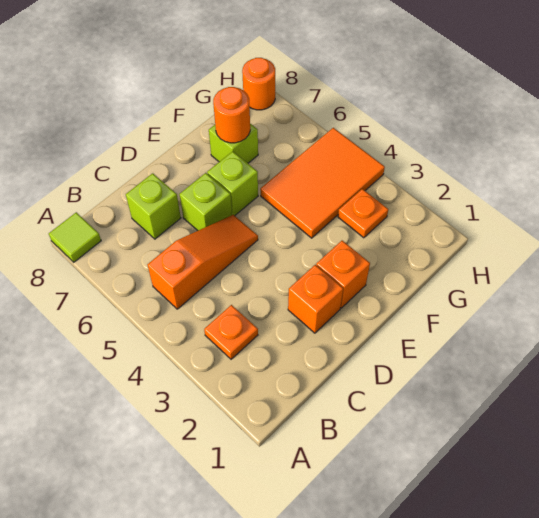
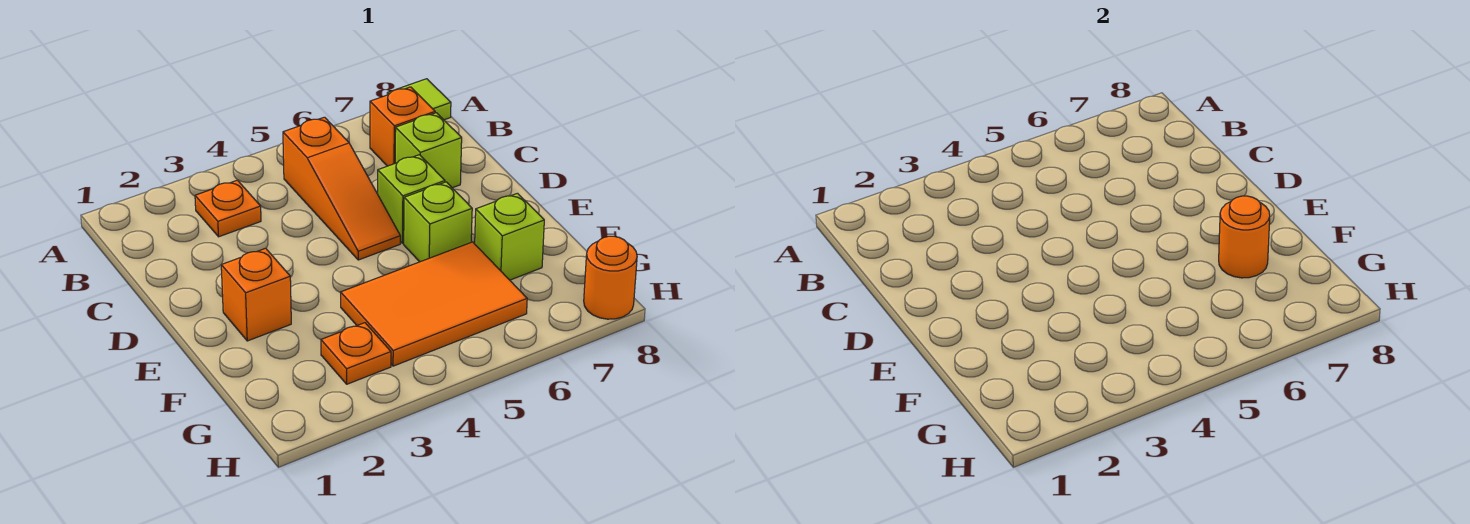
orange brick D2 level 1 -> orange brick B7 level 1
orange tile F4:H5 level 1 -> orange tile F4:G6 level 1

